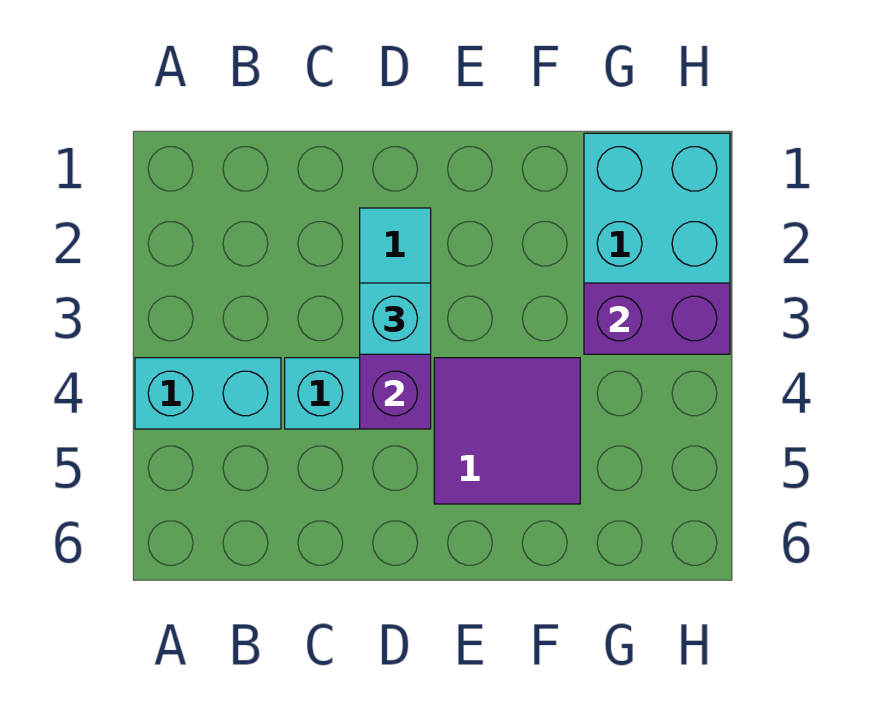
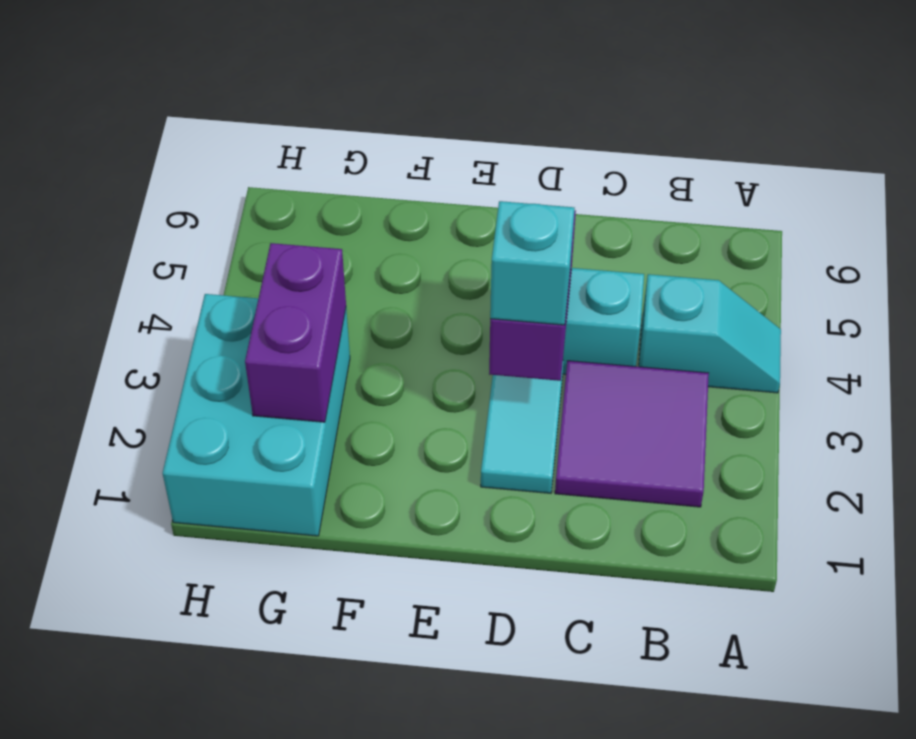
cyan brick A4:B4 level 1 -> cyan slope A4:B4 level 1 top B
purple tile E4:F5 level 1 -> purple tile B2:C3 level 1
purple brick G3:H3 level 2 -> purple brick G2:G3 level 2

